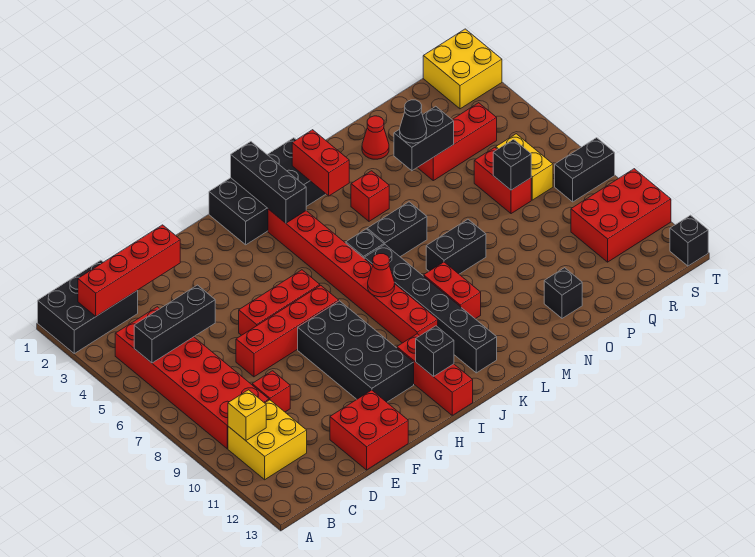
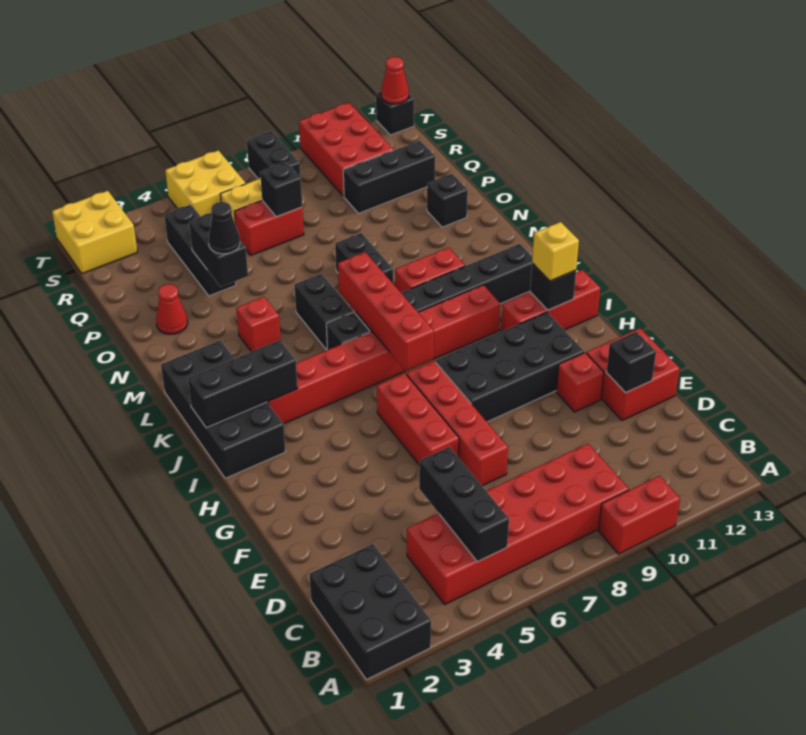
red brick B2:E2 level 2 -> red brick I7:L7 level 2
yellow brick B10:C11 level 1 -> yellow brick S5:T6 level 1
yellow brick B10 level 2 -> yellow brick I12 level 3
red brick D9 level 1 -> red brick F11 level 1
none -> black brick E12 level 2
red cone J8 level 2 -> red cone T13 level 2
red brick L2:L3 level 2 -> red brick A9:A10 level 1
red brick P4:R4 level 1 -> black brick P4:R4 level 1
none -> black brick Q10:Q12 level 1

